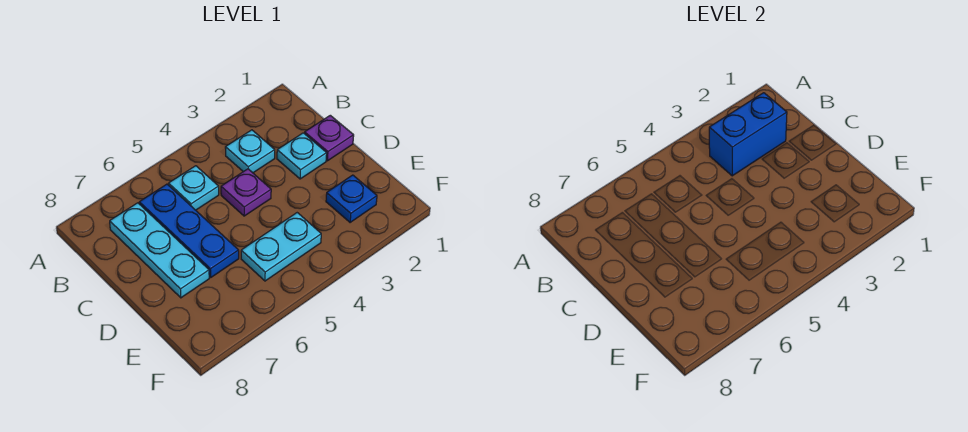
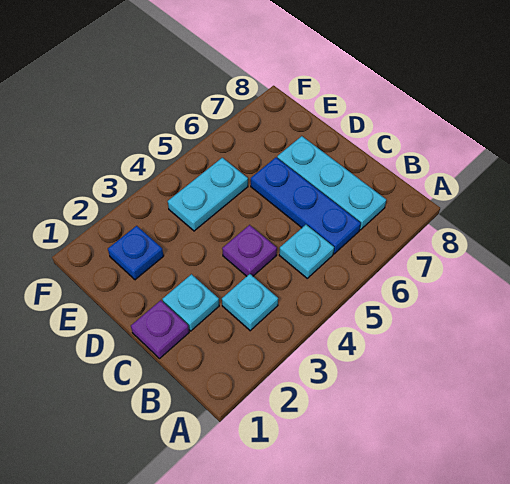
blue brick B2:B3 level 2 -> none

